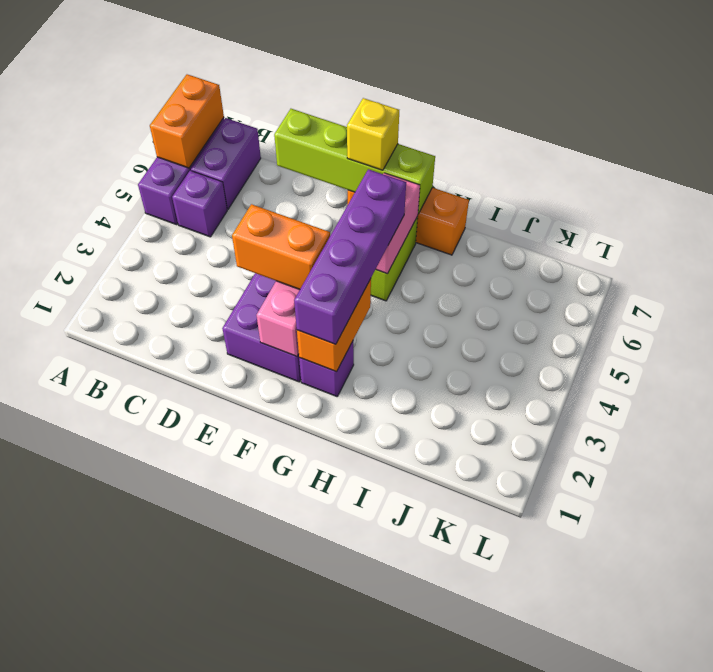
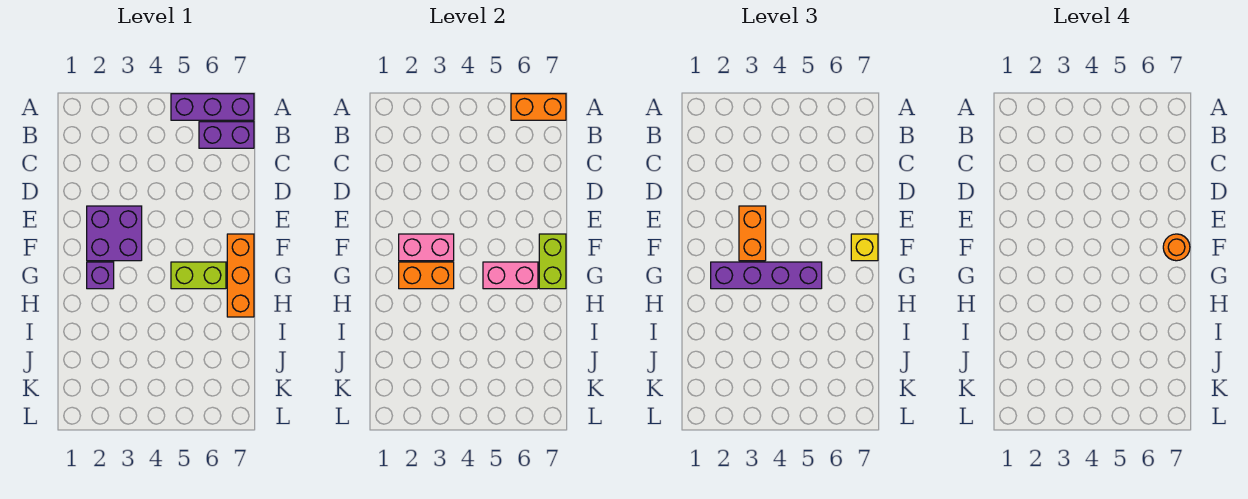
purple brick B5 level 1 -> none
lime brick D7:G7 level 2 -> lime brick F7:G7 level 2
none -> orange round brick F7 level 4

